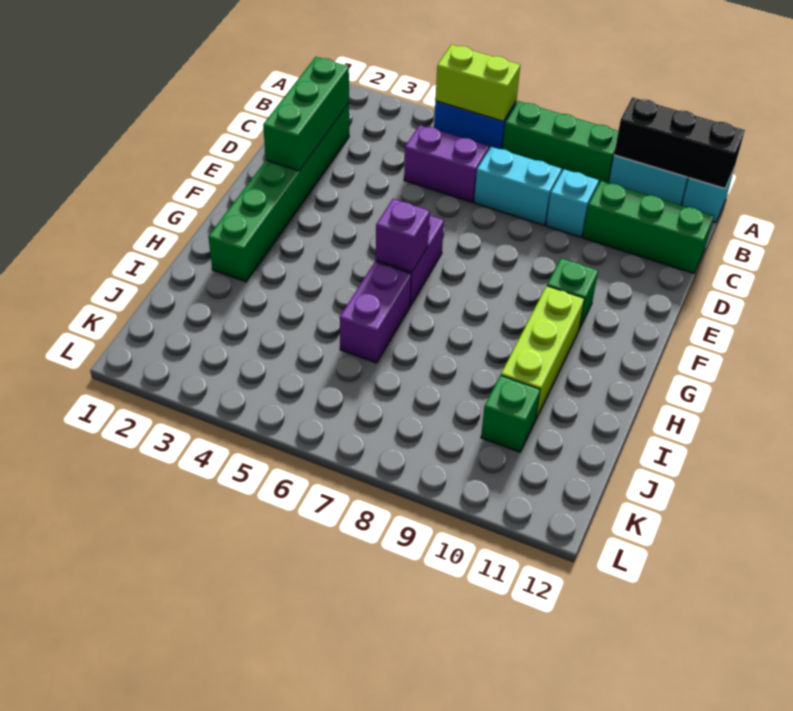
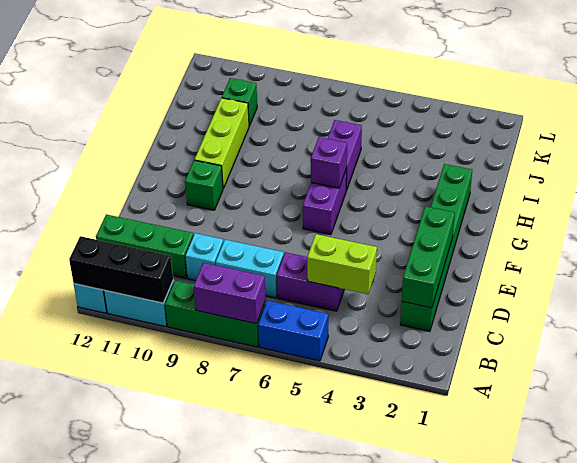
lime brick A5:A6 level 2 -> lime brick C4:C5 level 2
none -> purple brick A7:A8 level 2

